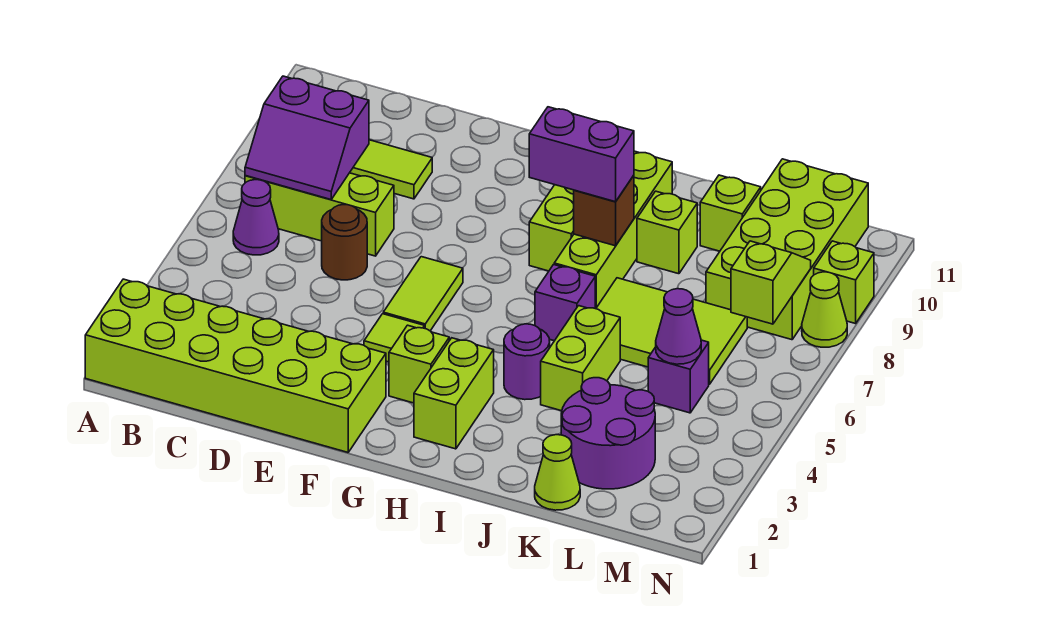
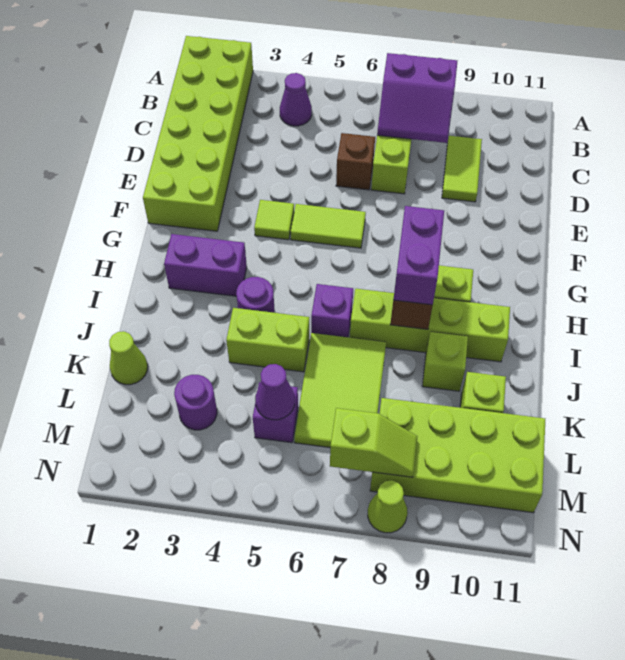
purple cone B6 level 1 -> purple cone B4 level 1
purple slope B7:C8 level 2 top 8 -> purple slope B7:C8 level 2 top B
brown round brick D6 level 1 -> brown brick D6 level 1
lime brick G3 level 1 -> none
lime brick H2:H3 level 1 -> purple brick H2:H3 level 1
purple round brick K2:L3 level 1 -> purple round brick L3 level 1
lime brick N9 level 1 -> none

